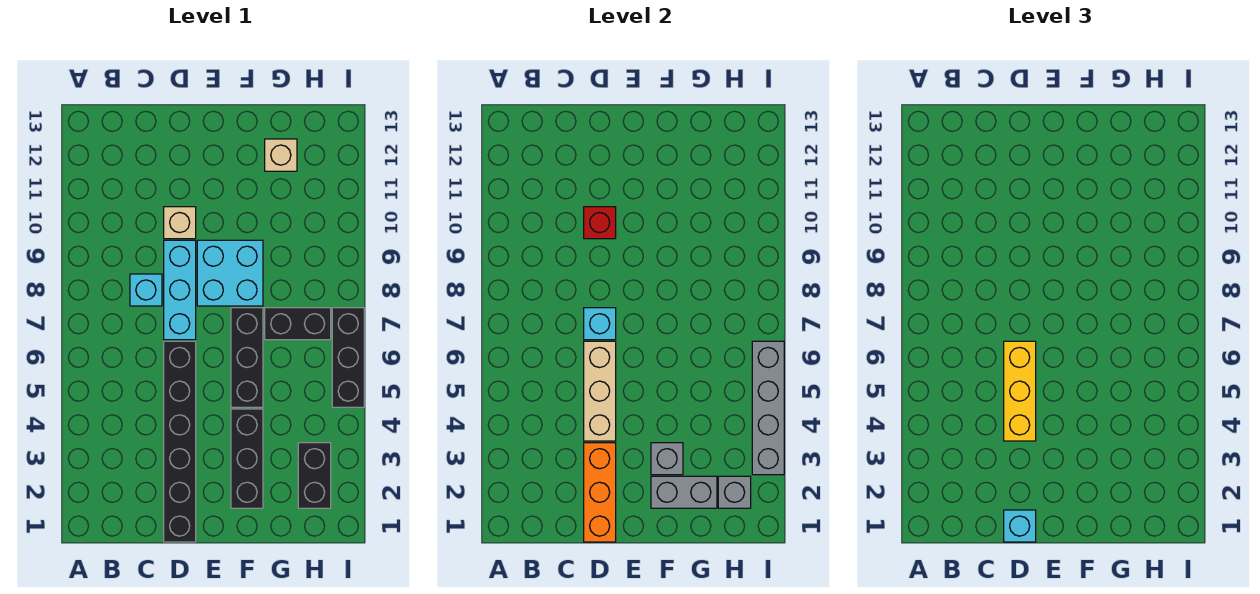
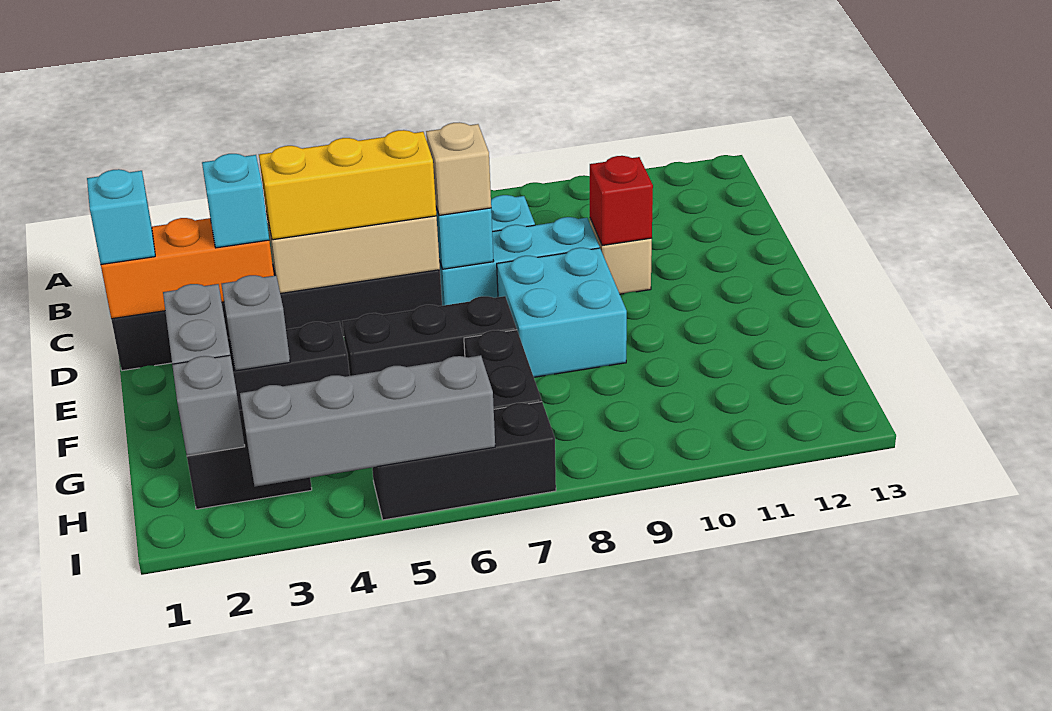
none -> cyan brick D3 level 3
tan brick G12 level 1 -> tan brick D7 level 3

